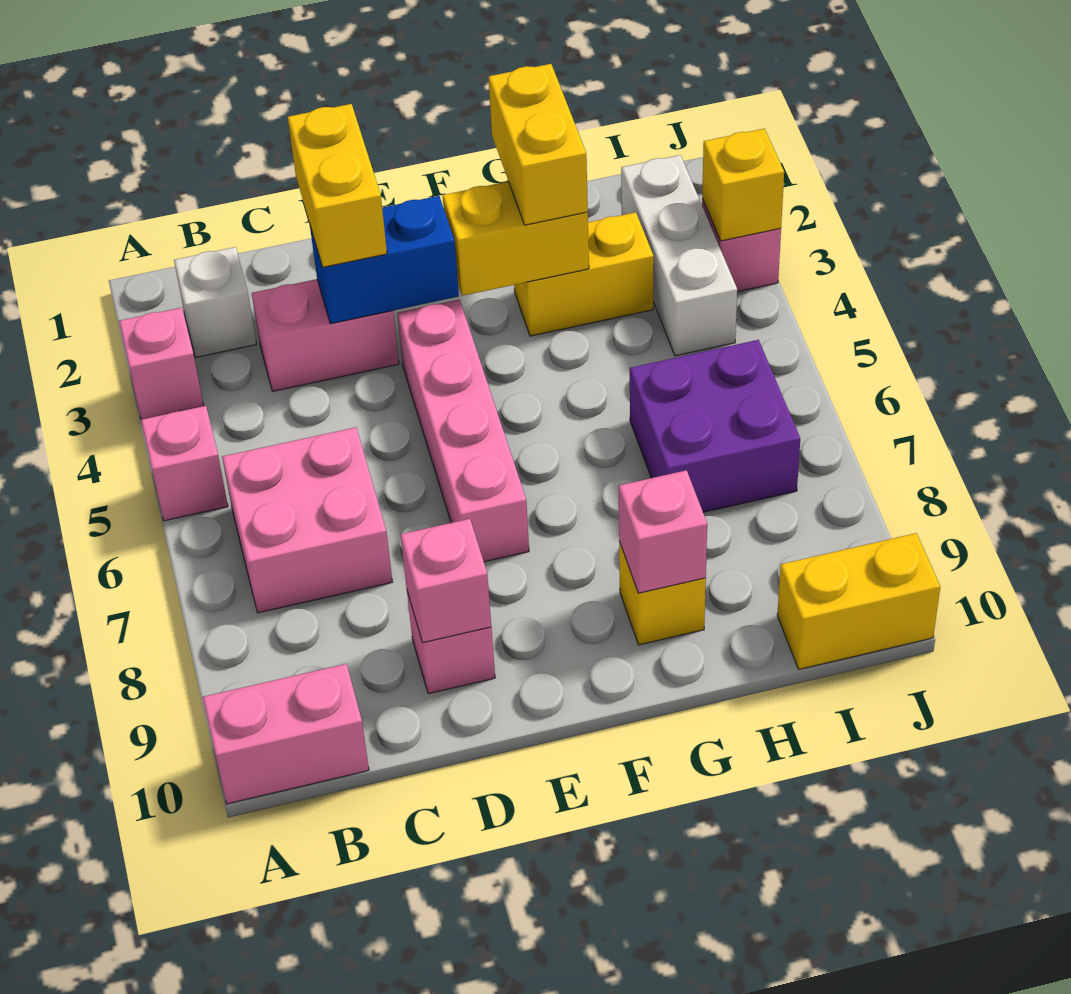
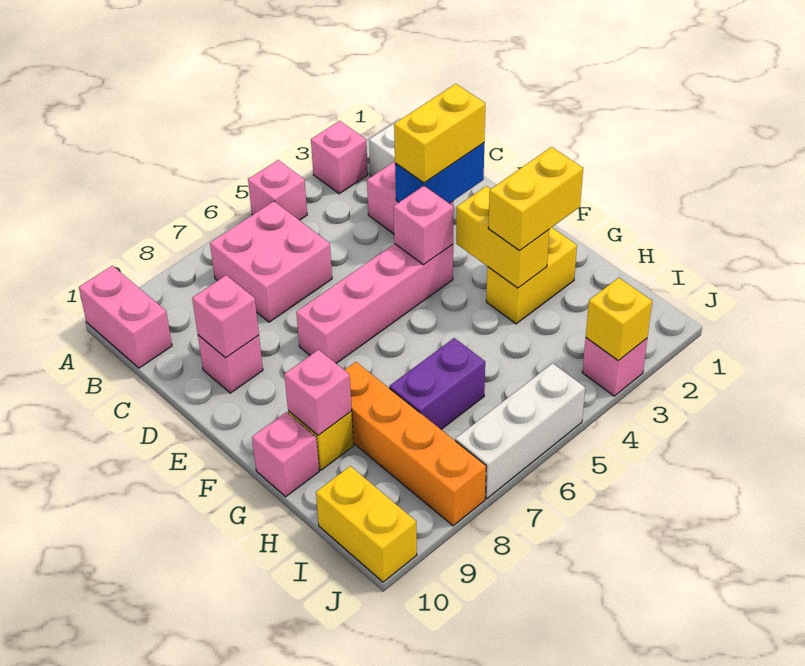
blue brick D3:E3 level 2 -> blue brick D2:D3 level 2
none -> pink brick E4 level 2
yellow brick G3:H3 level 1 -> yellow brick G2:G3 level 1
none -> orange brick G8:J8 level 1
none -> pink brick G10 level 1
purple brick H6:I7 level 1 -> purple brick H6:H7 level 1
white brick I2:I4 level 1 -> white brick J5:J7 level 1

